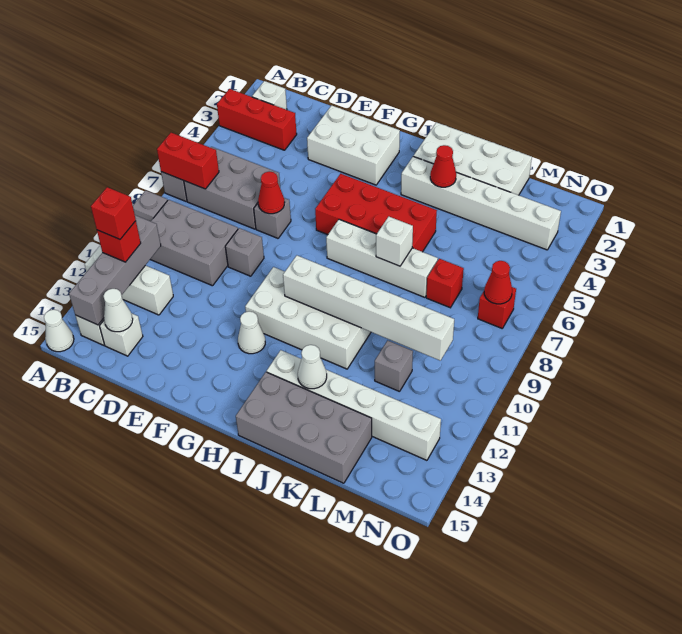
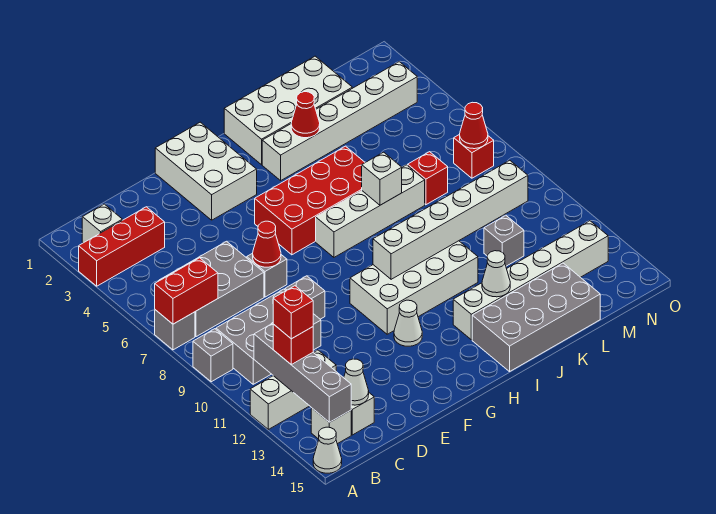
white brick E2:G3 level 1 -> white brick F1:G3 level 1

